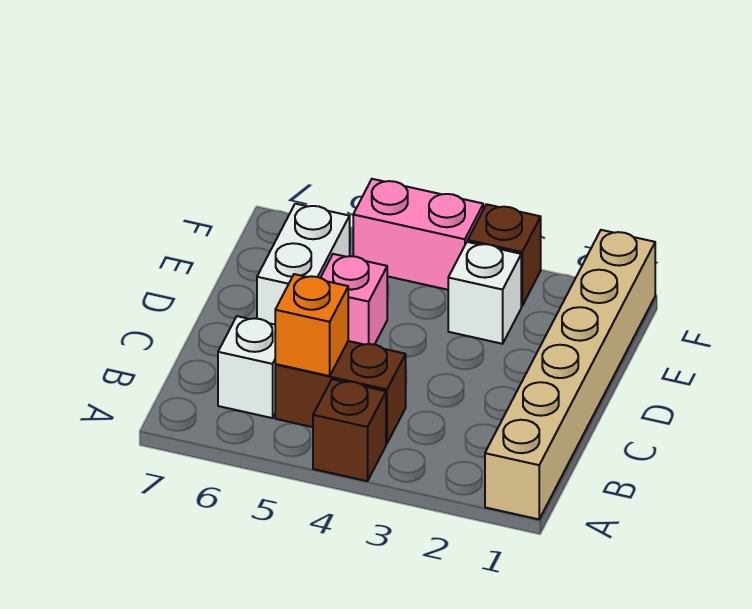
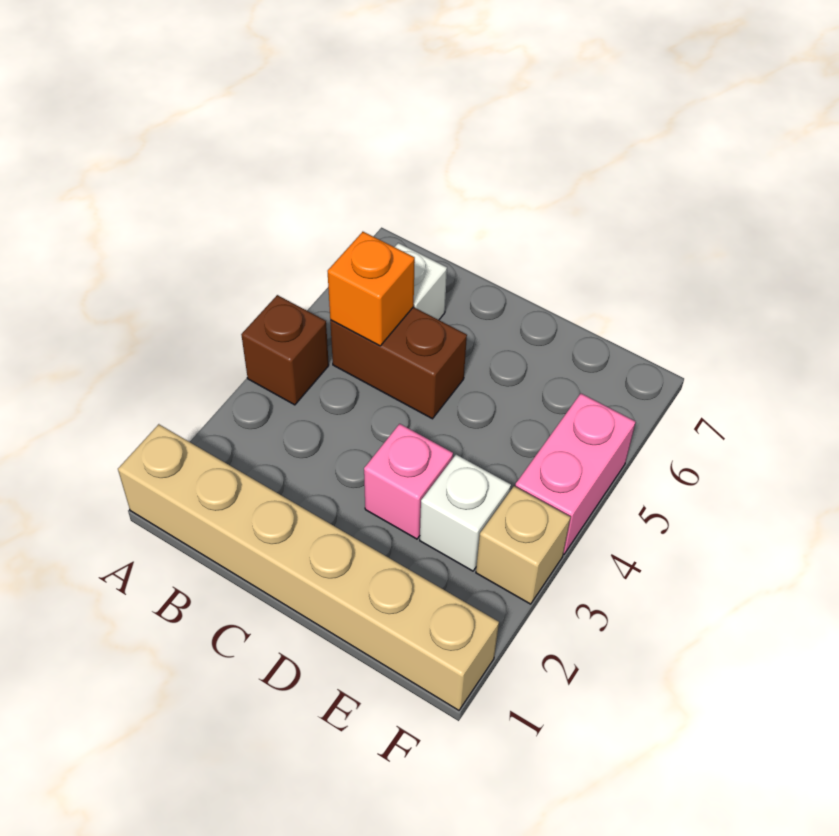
brown brick B4:B5 level 1 -> brown brick B5:C5 level 1
pink brick D5 level 1 -> pink brick D3 level 1
white brick D6:E6 level 1 -> none
brown brick F3 level 1 -> tan brick F3 level 1

